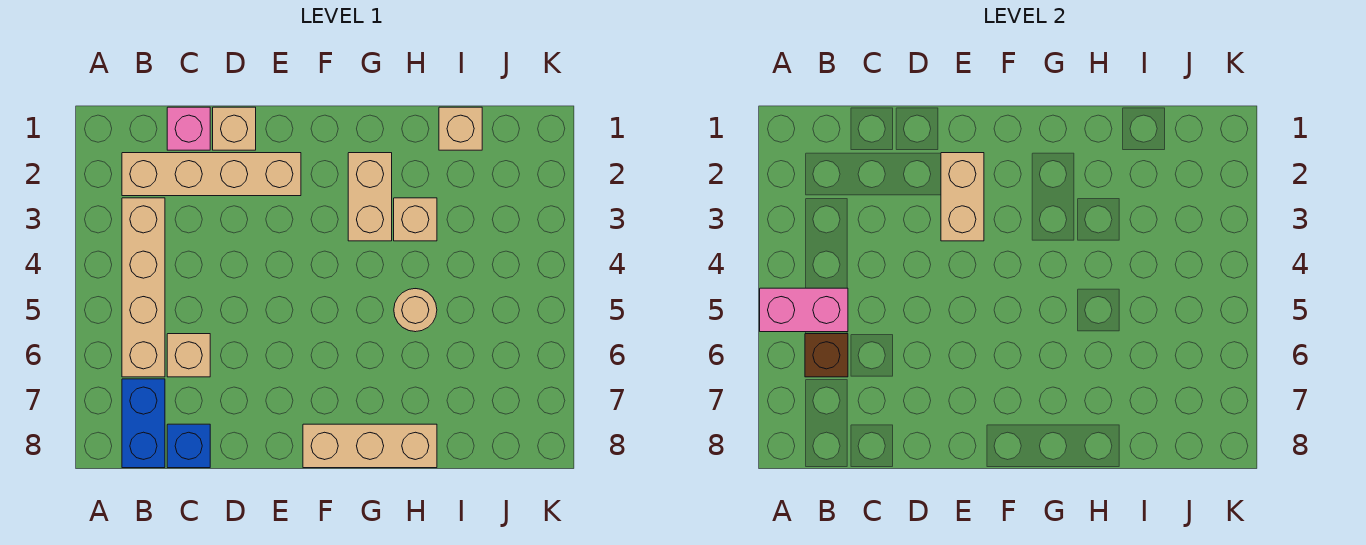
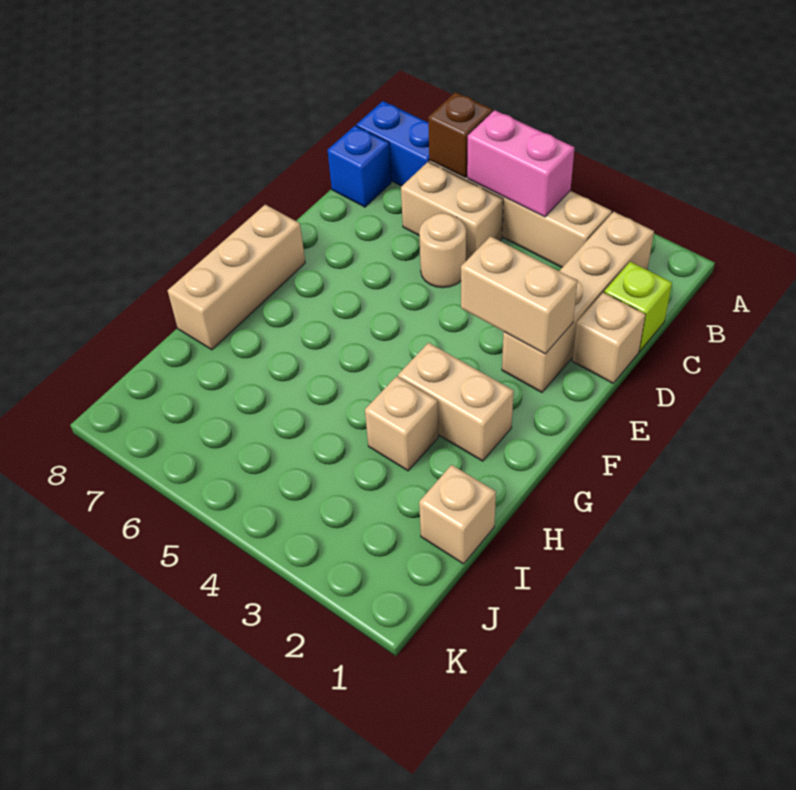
pink brick A5:B5 level 2 -> pink brick B4:B5 level 2
pink brick C1 level 1 -> lime brick C1 level 1
tan brick C6 level 1 -> tan brick C5:C6 level 1
tan round brick H5 level 1 -> tan round brick D5 level 1

